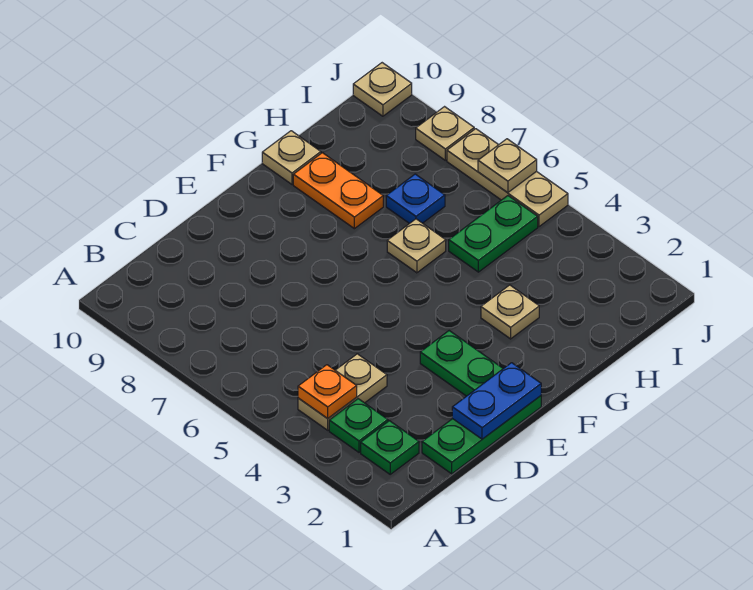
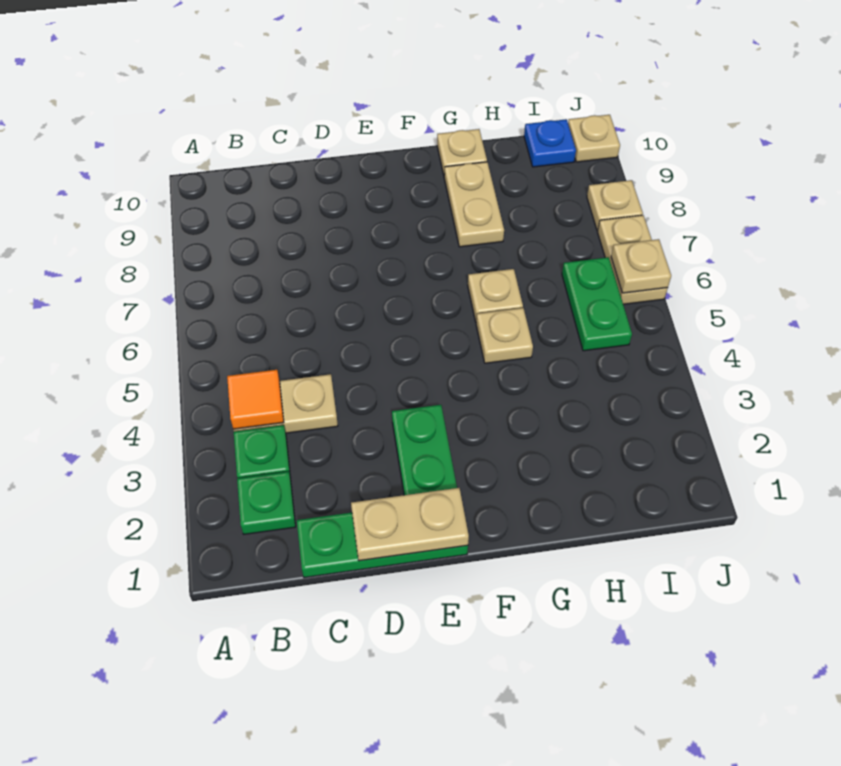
orange plate B4 level 2 -> orange tile B4 level 2
blue plate D1:E1 level 2 -> tan plate D1:E1 level 2
tan plate G3 level 1 -> tan plate G5 level 1
orange plate G8:G9 level 1 -> tan plate G8:G9 level 1
green plate H5:I5 level 1 -> green plate I5:I6 level 1
blue plate H7 level 1 -> blue plate I10 level 1
tan plate J5:J7 level 1 -> tan plate J6:J7 level 1

